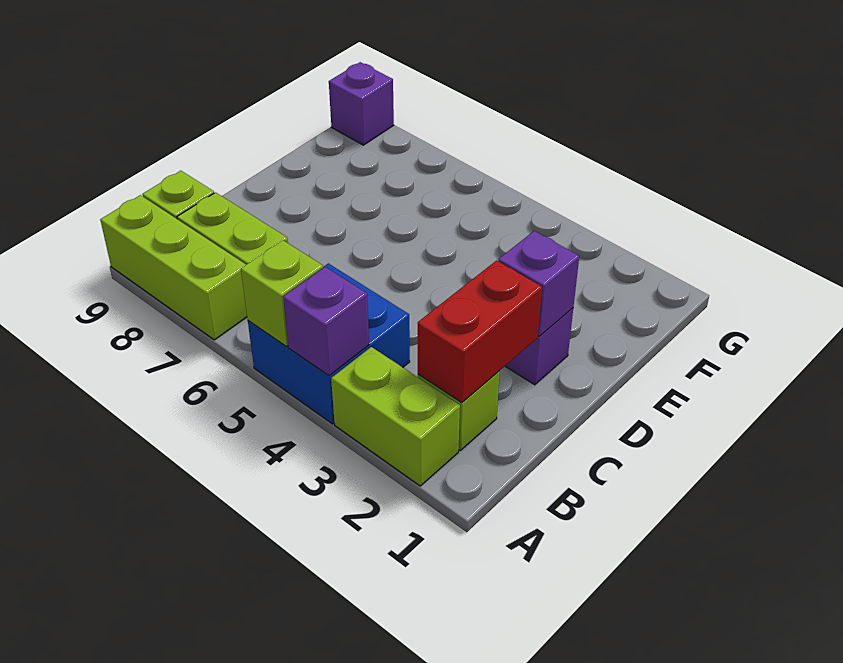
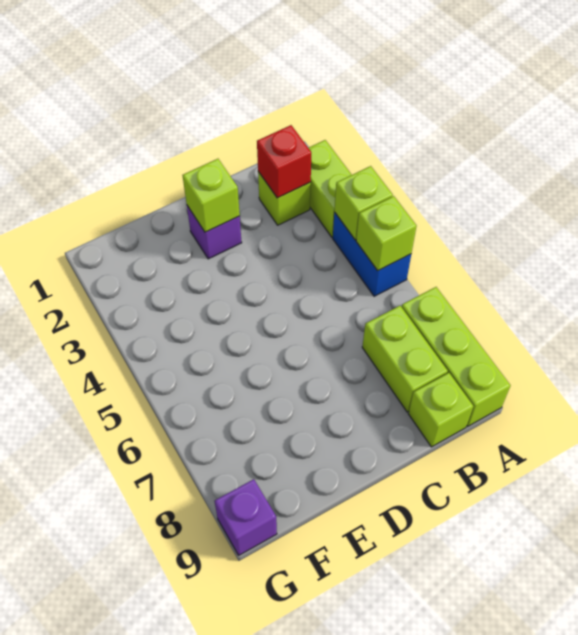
blue brick A4:B5 level 1 -> blue brick A4:A5 level 1
purple brick A4 level 2 -> lime brick A4 level 2
red brick B2:C2 level 2 -> red brick B2 level 2
purple brick D2 level 2 -> lime brick D2 level 2

